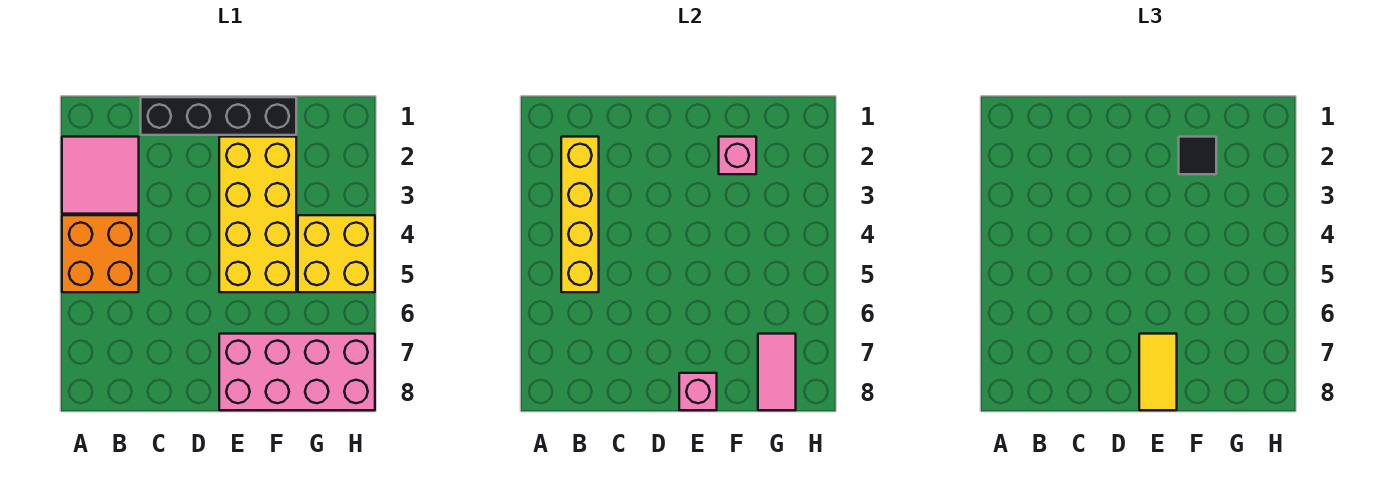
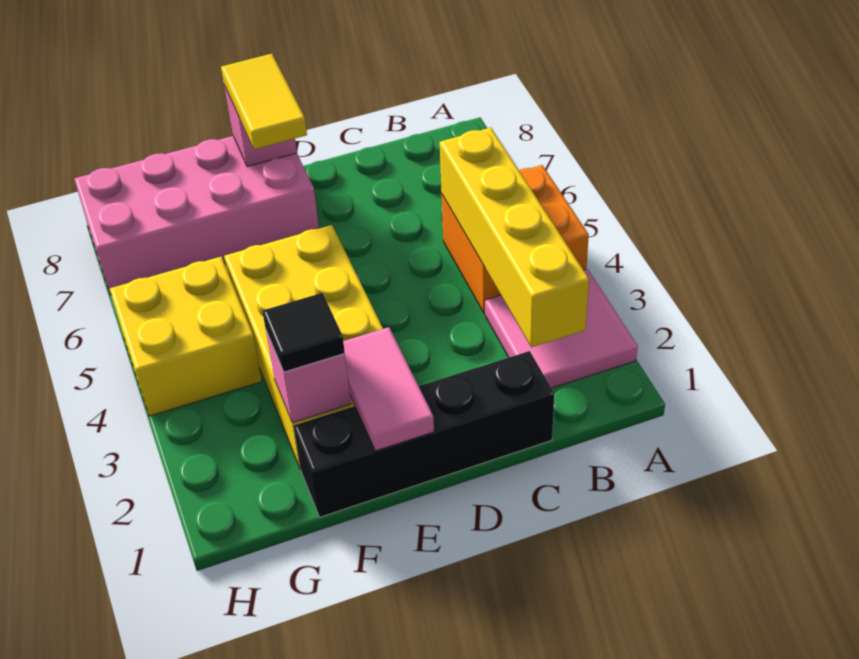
pink tile G7:G8 level 2 -> pink tile E1:E2 level 2

